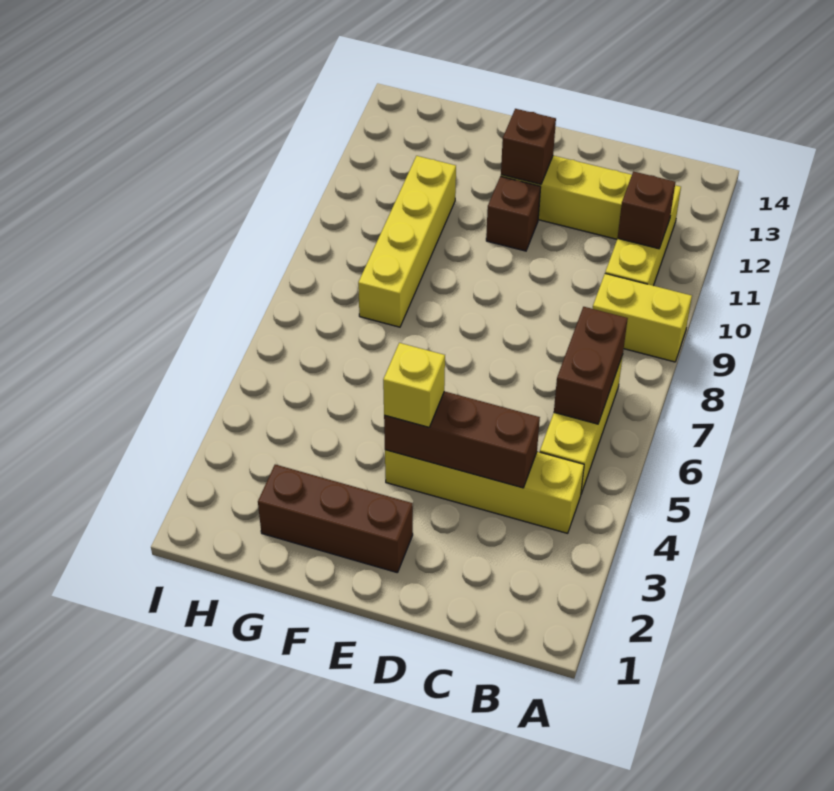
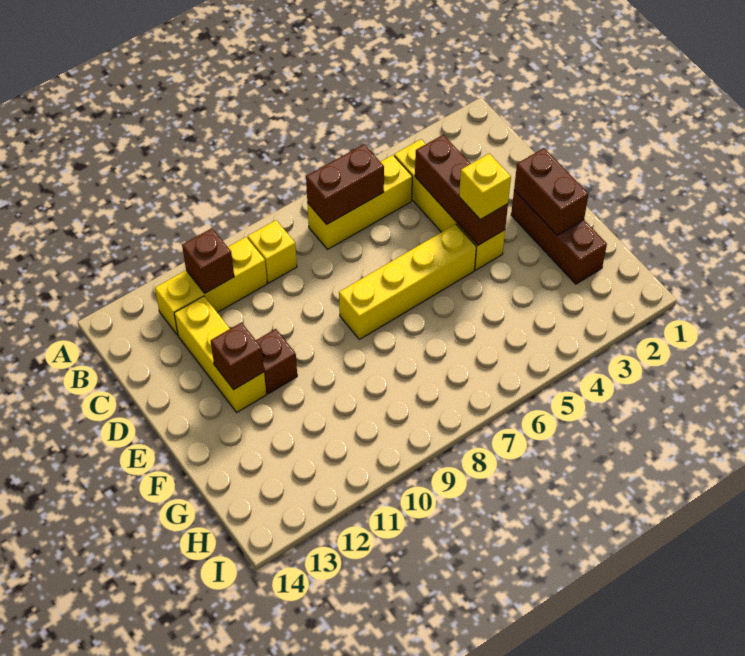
yellow brick A9:B9 level 1 -> yellow brick B9 level 1
none -> brown brick E2:F2 level 2
yellow brick G8:G11 level 1 -> yellow brick E5:E8 level 1

